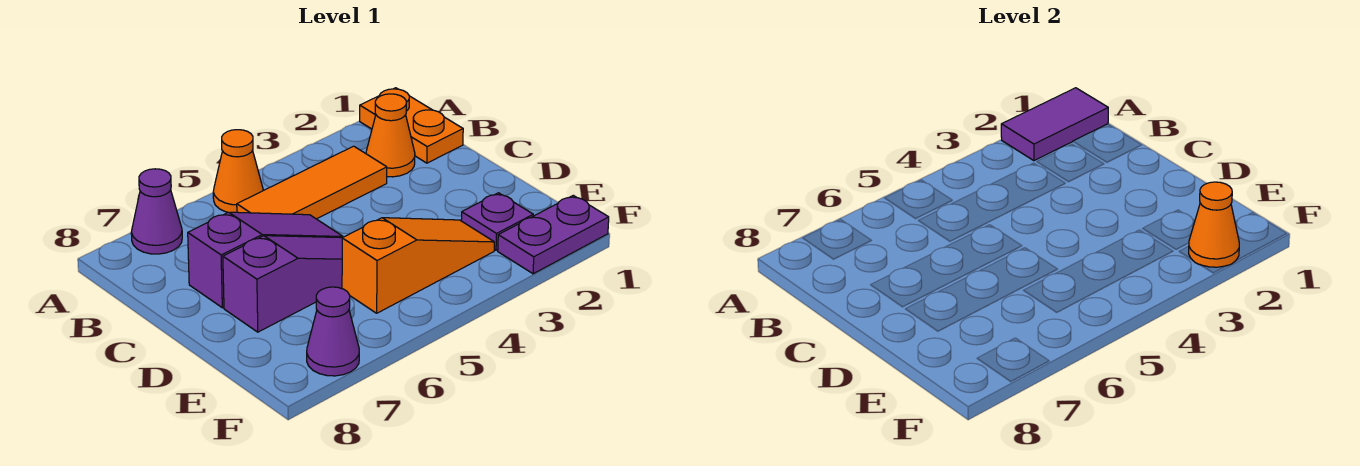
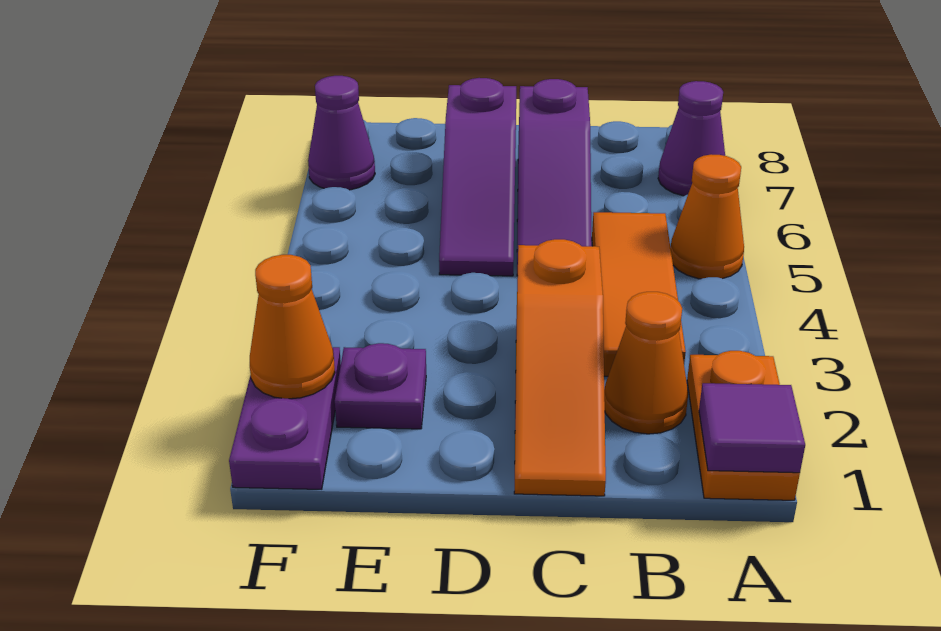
orange plate A1:B1 level 1 -> orange plate A1:A2 level 1
purple tile A1:A2 level 2 -> purple tile A1 level 2
orange slope E3:E5 level 1 top 5 -> orange slope C1:C3 level 1 top 3

